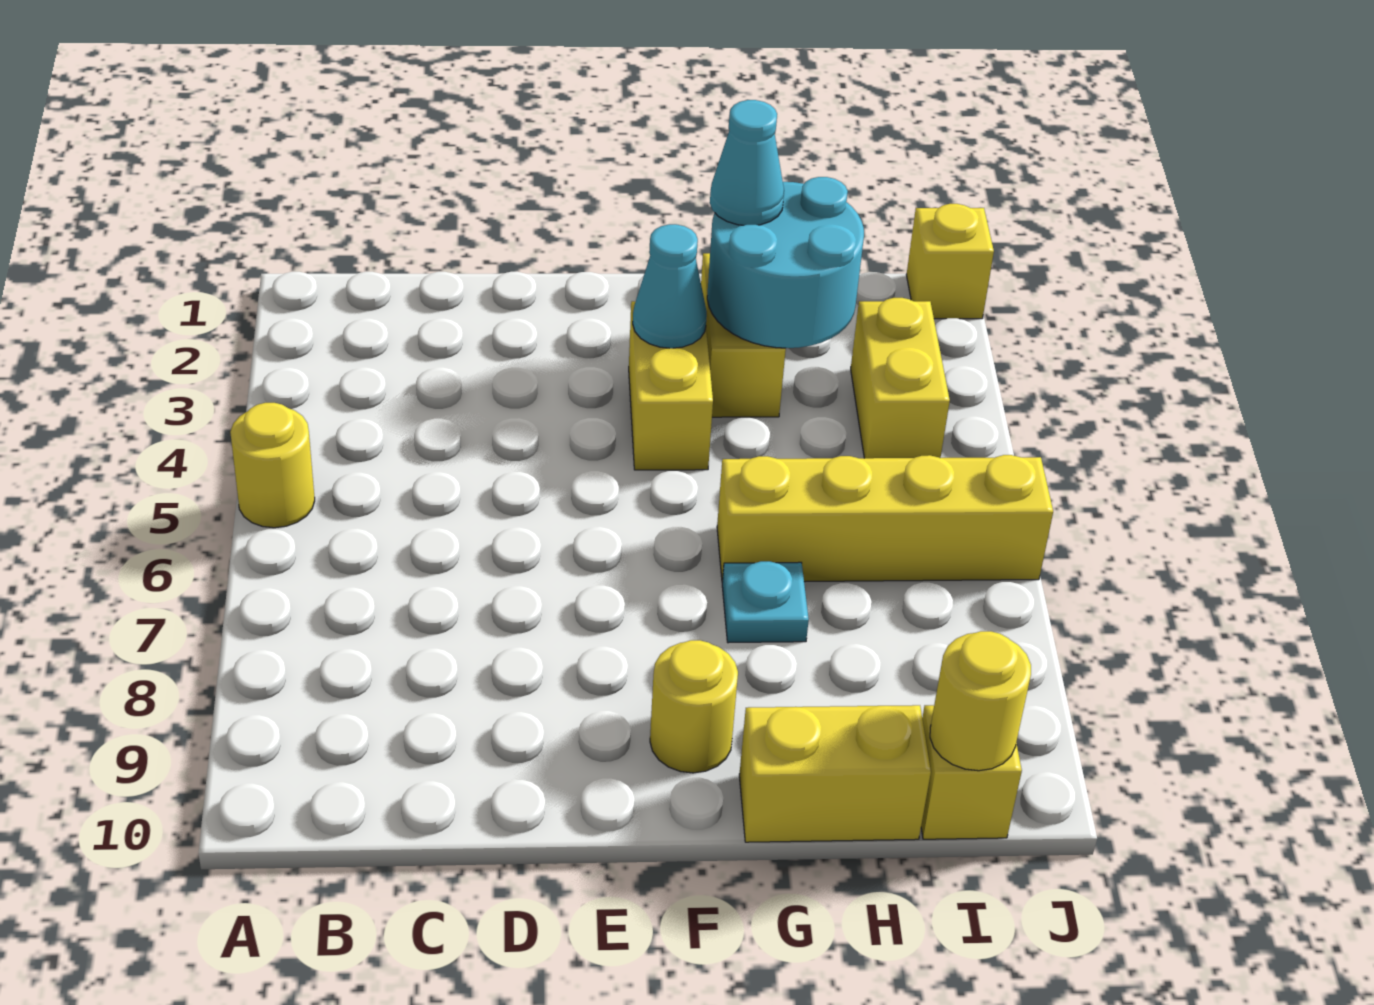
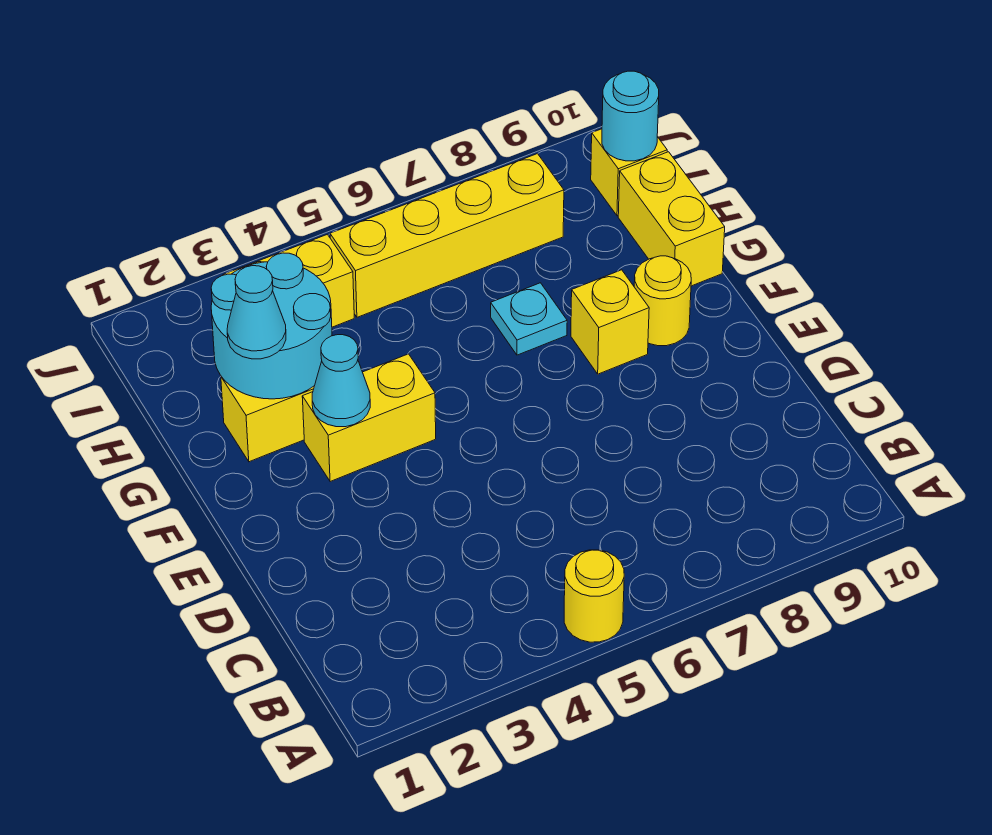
yellow brick G6:J6 level 1 -> yellow brick I5:I8 level 1
yellow round brick I10 level 2 -> cyan round brick I10 level 2
yellow brick J1 level 1 -> yellow brick F8 level 1

